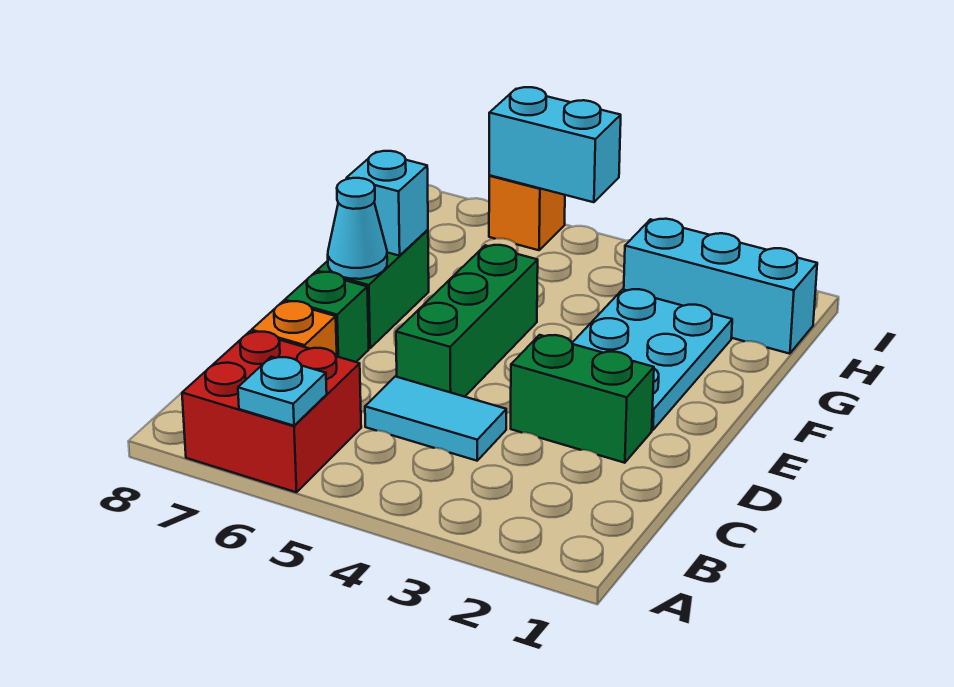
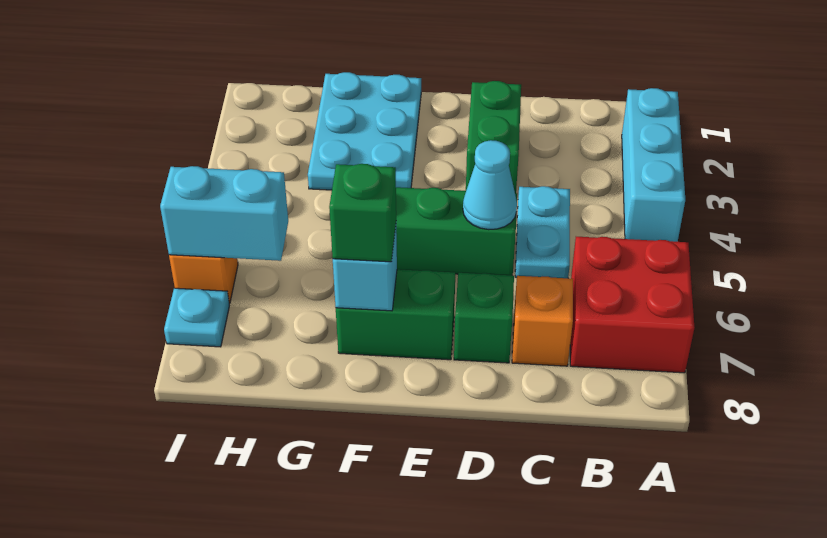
cyan plate A6 level 2 -> cyan plate I7 level 1
cyan tile C4:C5 level 1 -> cyan plate C4:C5 level 1
cyan plate E2:G3 level 1 -> cyan plate F1:G3 level 1
cyan cone E7 level 2 -> cyan cone D5 level 2
none -> green brick F7 level 3
cyan brick H1:H3 level 1 -> cyan brick A2:A4 level 1
cyan brick I5:I6 level 2 -> cyan brick H6:I6 level 2

